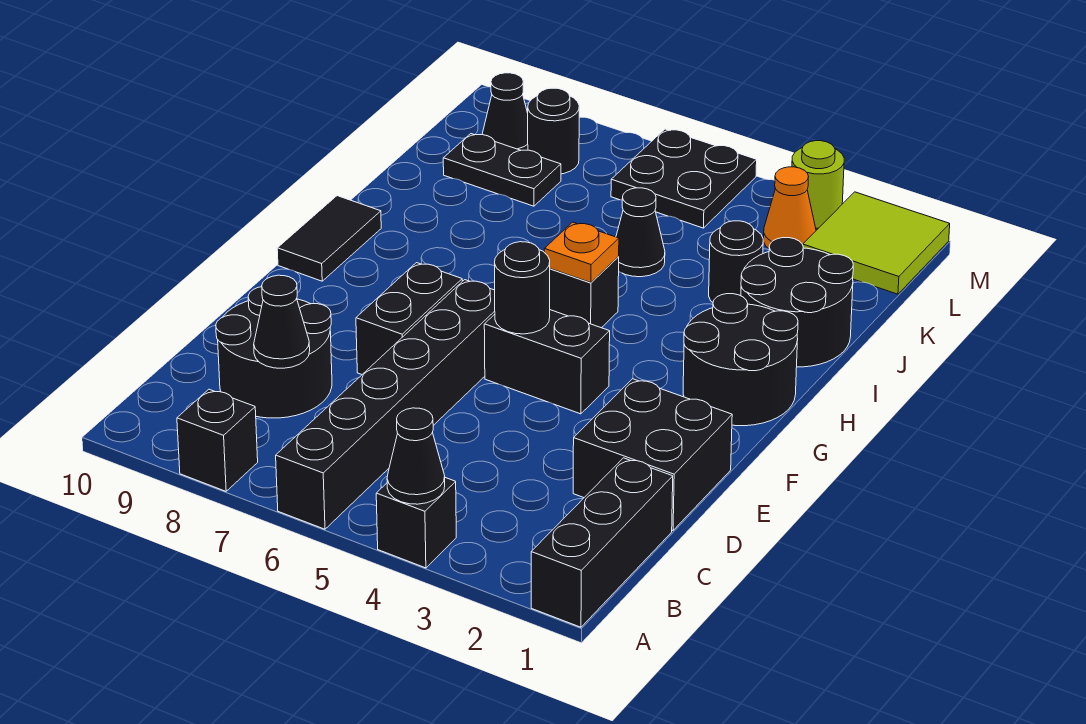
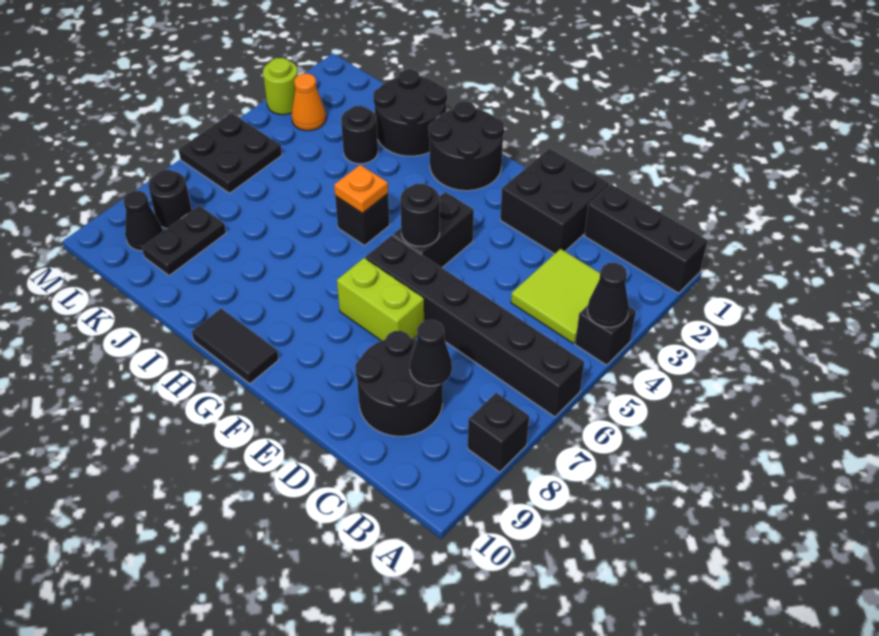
black brick E7:F7 level 1 -> lime brick E7:F7 level 1
black cone J5 level 1 -> none
lime tile L1:M2 level 1 -> lime tile B3:C4 level 1

